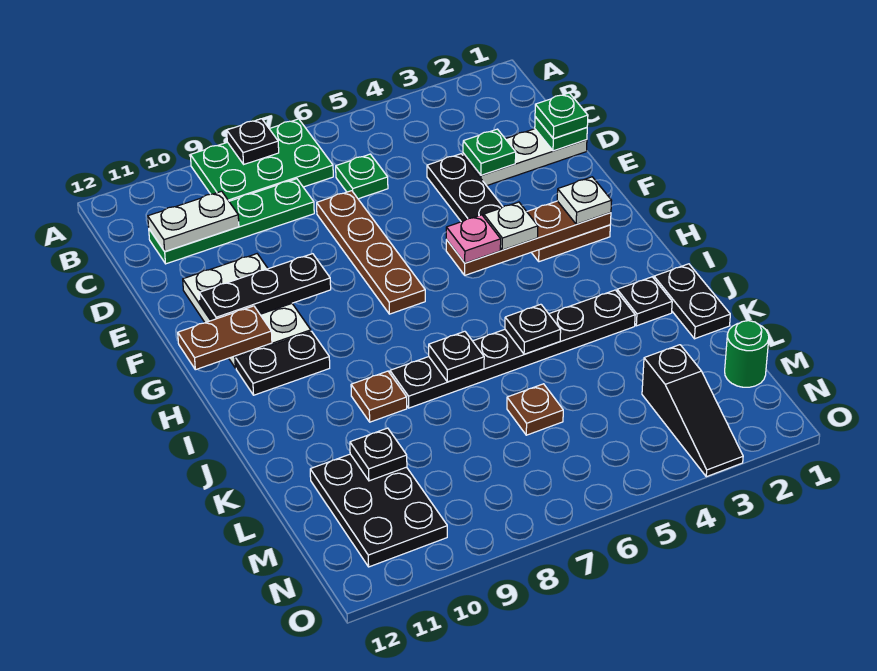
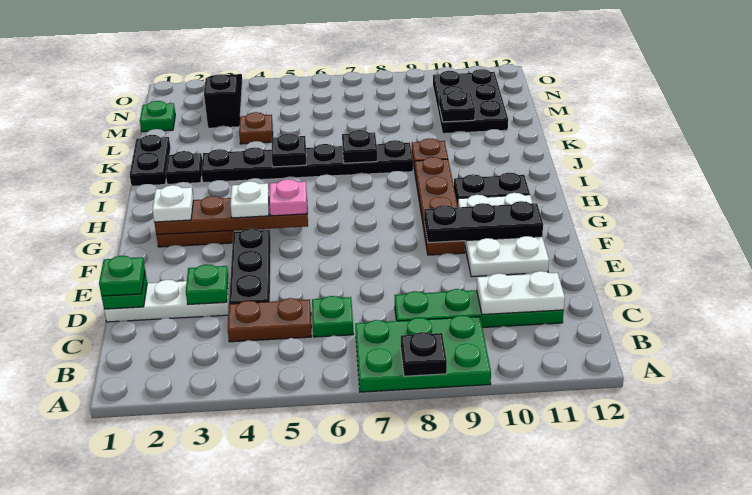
brown plate D7:G7 level 1 -> brown plate F9:I9 level 1
brown plate G11:G12 level 2 -> brown plate C4:C5 level 1
brown plate L6 level 1 -> brown plate L4 level 1
green round brick M1 level 1 -> green plate M1 level 1

